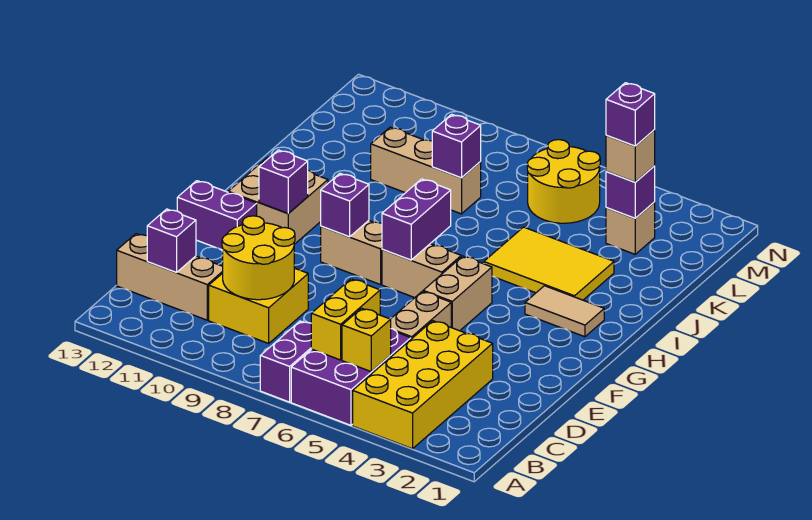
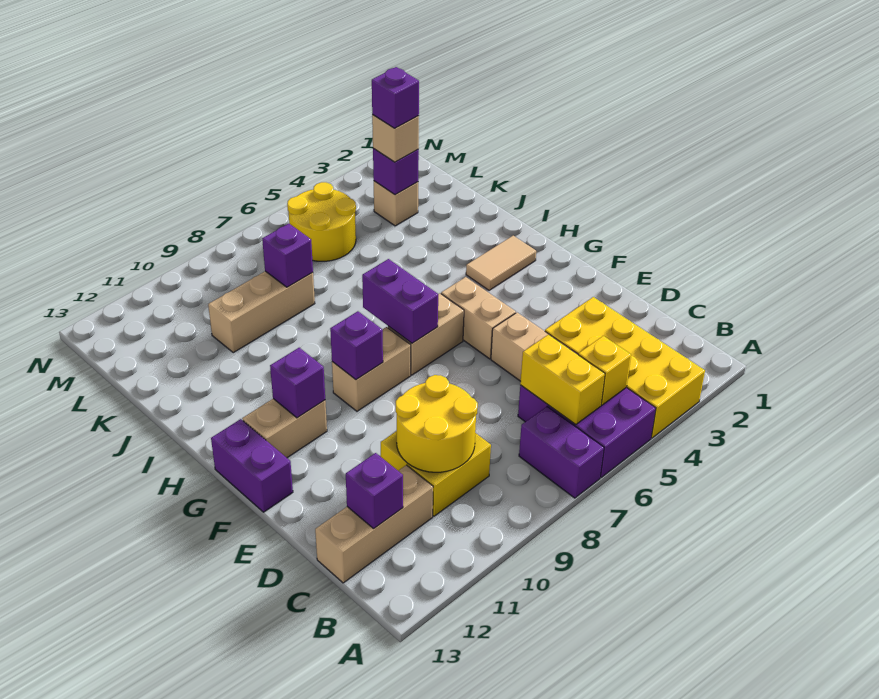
purple brick F12:F13 level 1 -> purple brick F13:G13 level 1
tan brick G11:H12 level 1 -> tan brick G11:G12 level 1
yellow tile I3:J5 level 1 -> none

